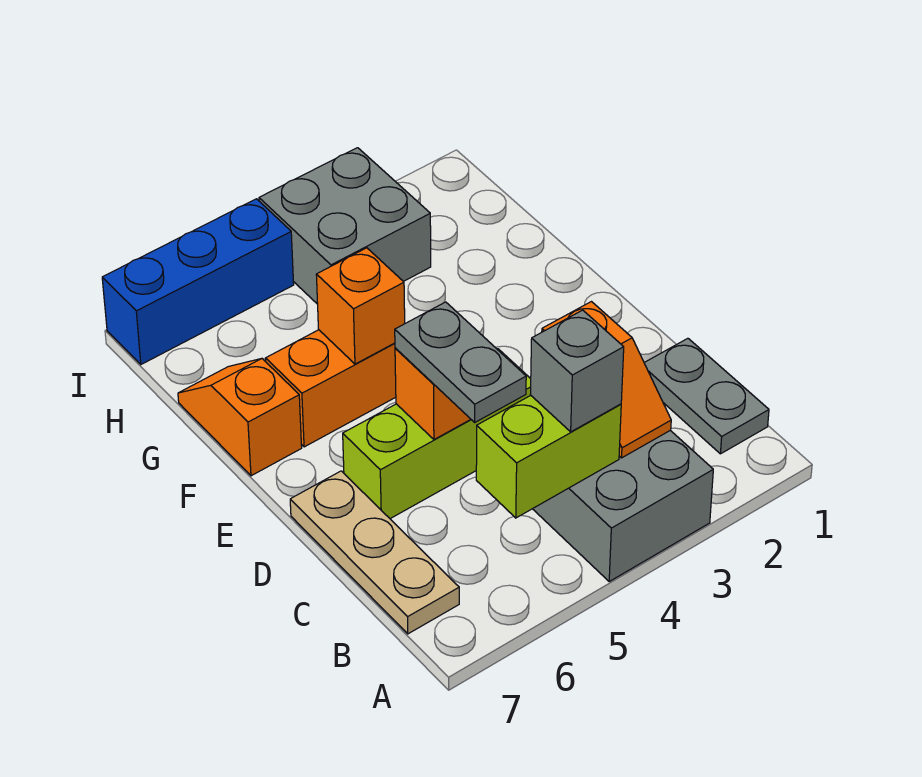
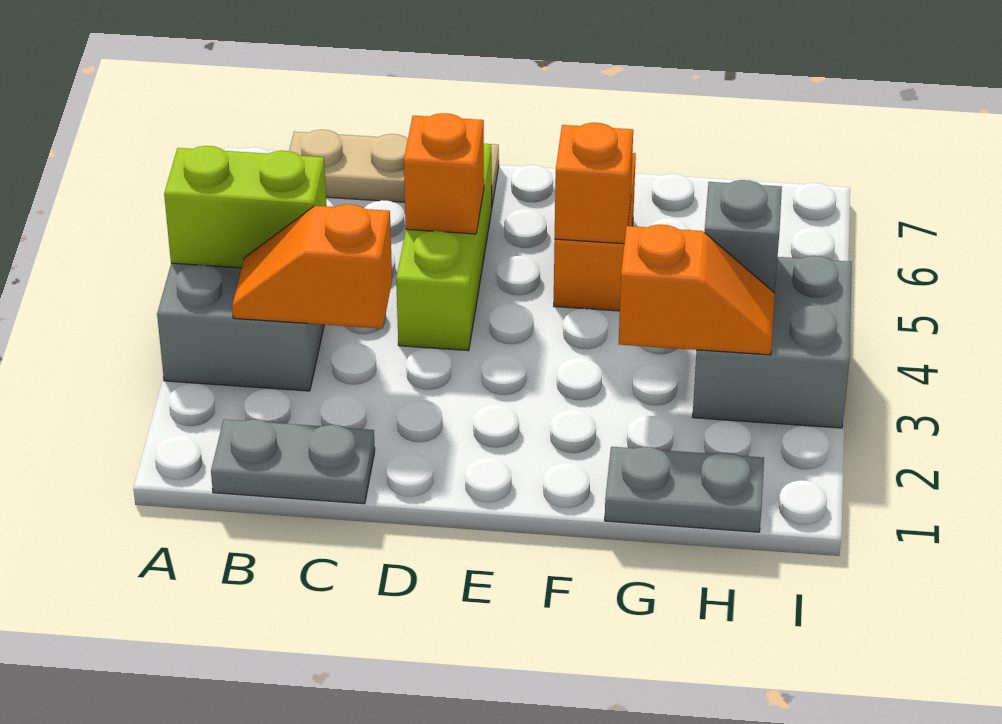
lime brick B4:B5 level 2 -> lime brick A4:B4 level 2
grey brick B4 level 3 -> grey brick H4 level 2
grey plate C5:D5 level 3 -> grey plate G1:H1 level 1
orange slope F7:G7 level 1 top F -> orange slope G3:H3 level 2 top G
blue brick I5:I7 level 1 -> none

